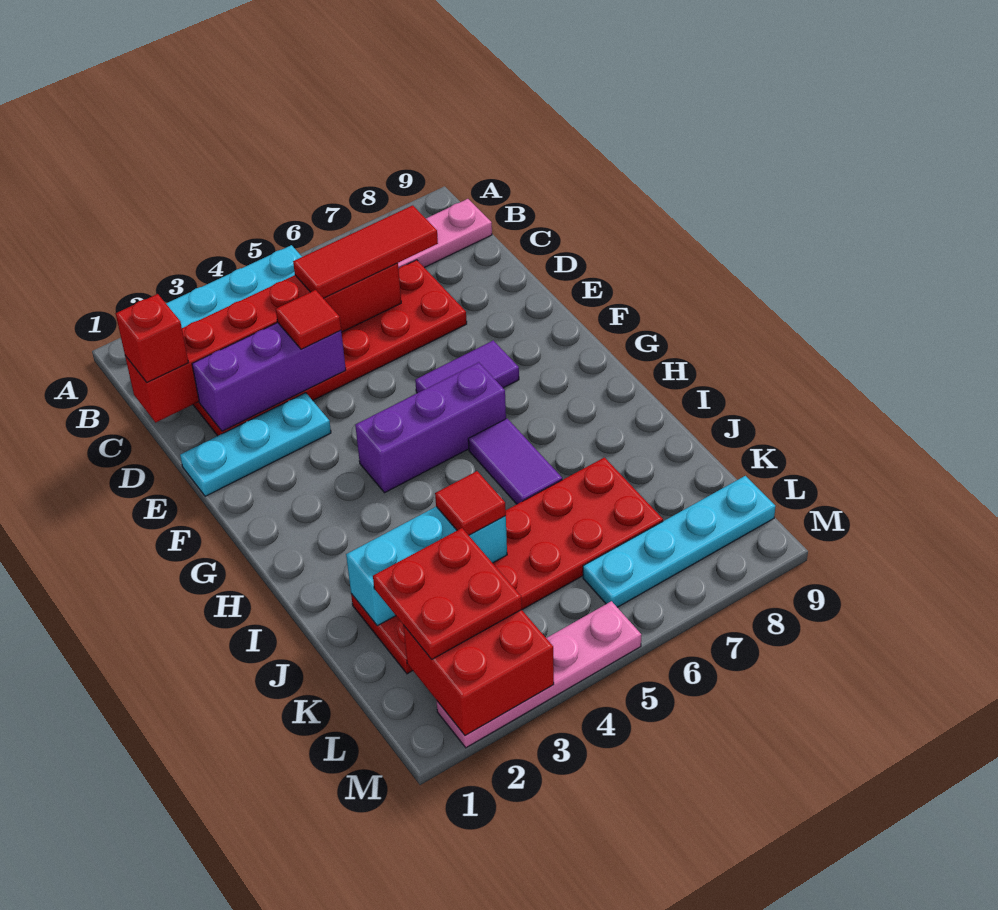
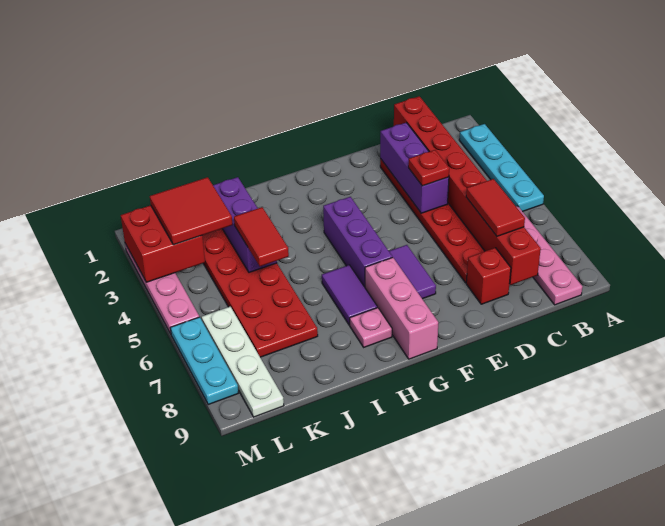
red brick C1:C6 level 2 -> red brick C1:C8 level 2
red brick C1 level 3 -> red brick D8 level 1
red tile C5:C7 level 3 -> red tile C6:C7 level 3
red tile D4 level 3 -> red plate D4 level 3
cyan plate E1:E3 level 1 -> cyan plate M6:M8 level 1
none -> pink brick G7:G9 level 1
purple tile H6:I6 level 1 -> purple tile H6:H7 level 1
none -> pink plate H8 level 1
cyan brick J2:J4 level 2 -> purple brick J2:J4 level 2
red tile J4 level 3 -> red tile J4:J5 level 3
red plate K2:L3 level 3 -> red tile K2:L3 level 3
cyan plate L6:L9 level 1 -> white plate L6:L9 level 1

